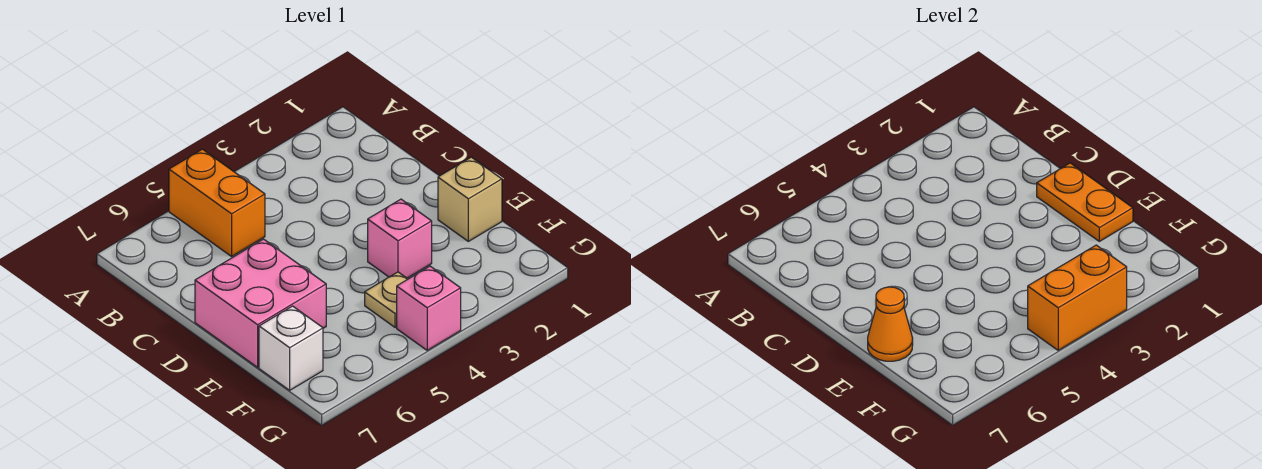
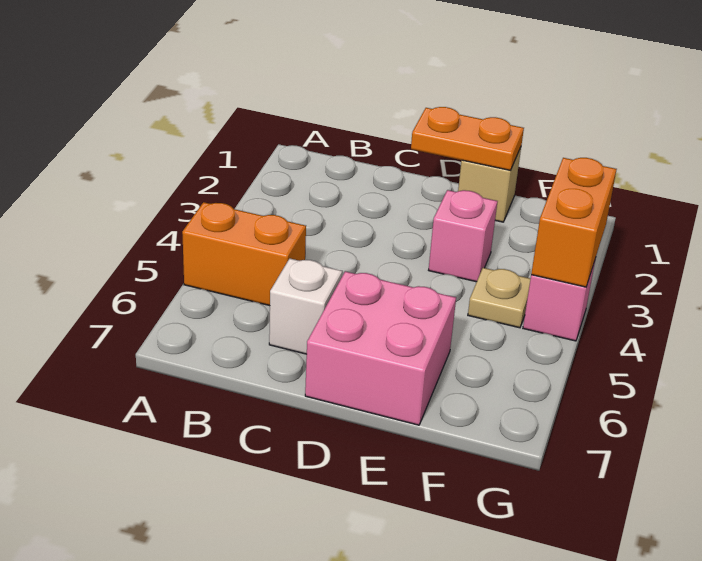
orange cone E7 level 2 -> none
white brick F7 level 1 -> white brick C6 level 1

